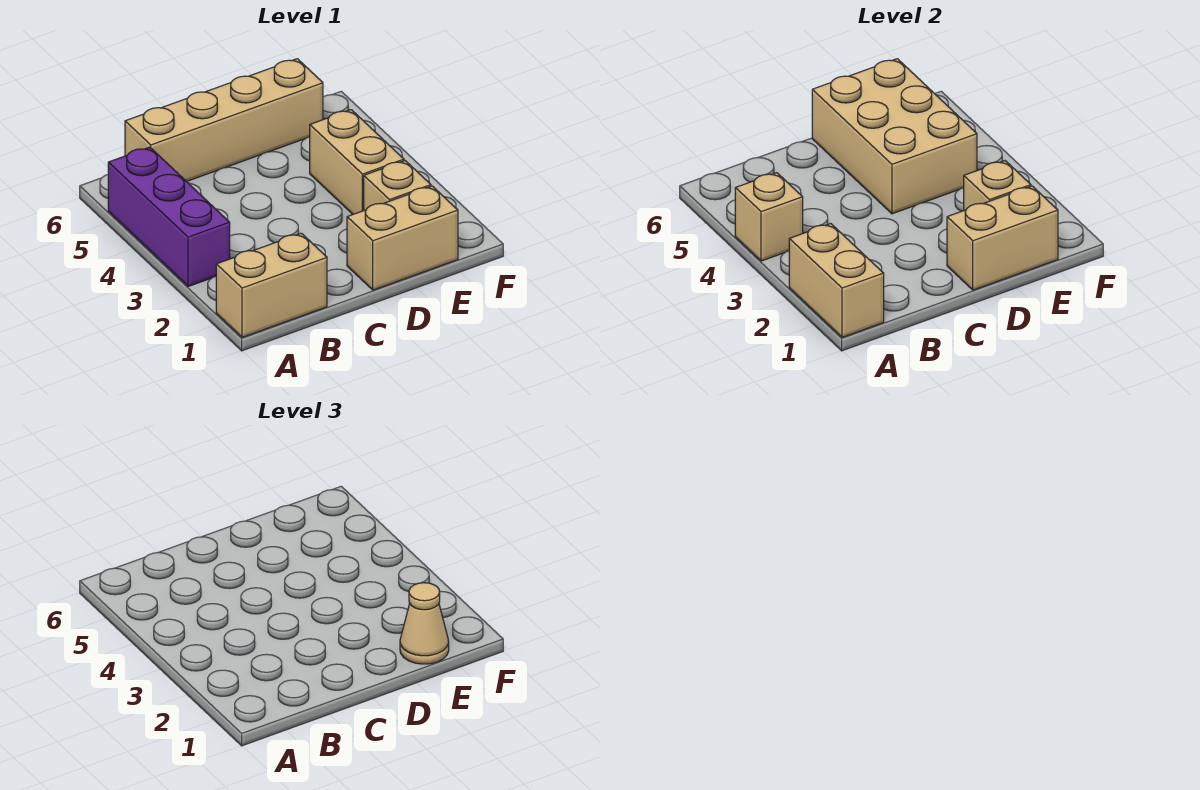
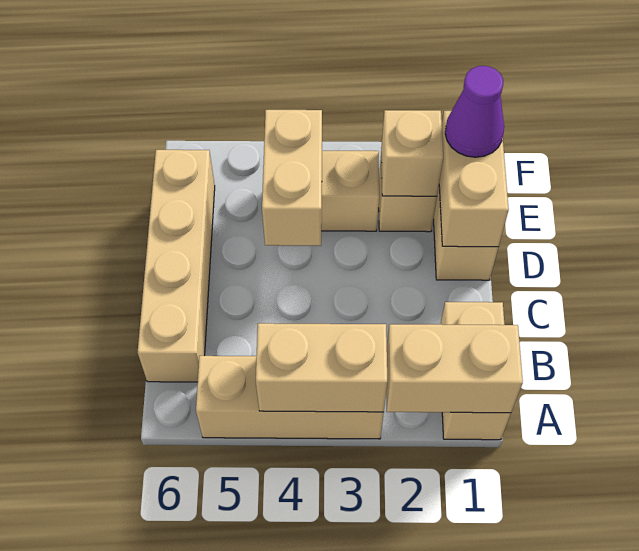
purple brick A3:A5 level 1 -> tan brick A3:A5 level 1
tan brick A4 level 2 -> tan brick A3:A4 level 2
tan brick D4:E6 level 2 -> tan brick D4:E4 level 2
tan cone E1 level 3 -> purple cone E1 level 3

